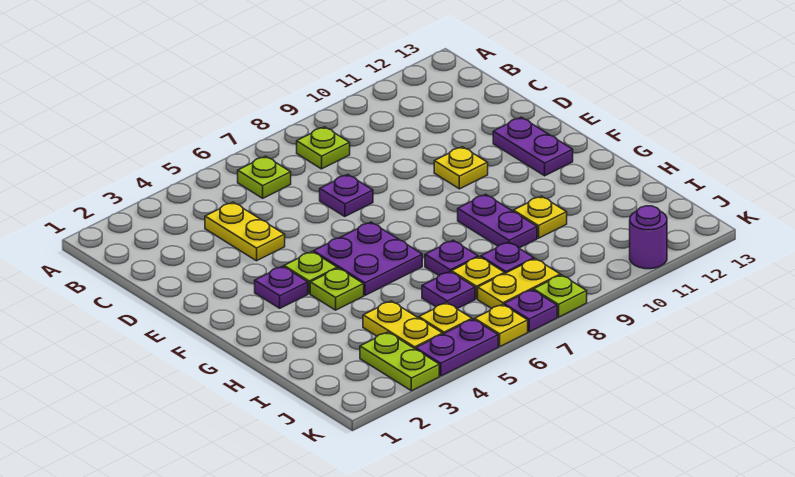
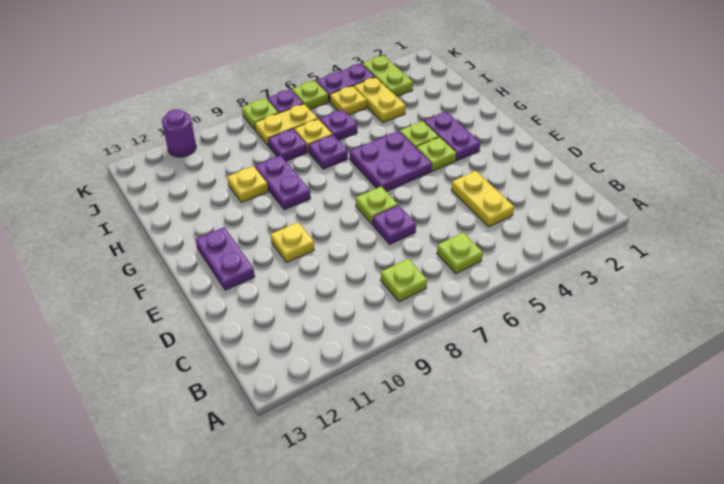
none -> lime plate E7 level 1
purple plate F3 level 1 -> purple plate F3:G3 level 1
yellow plate K6 level 1 -> lime plate K6 level 1

